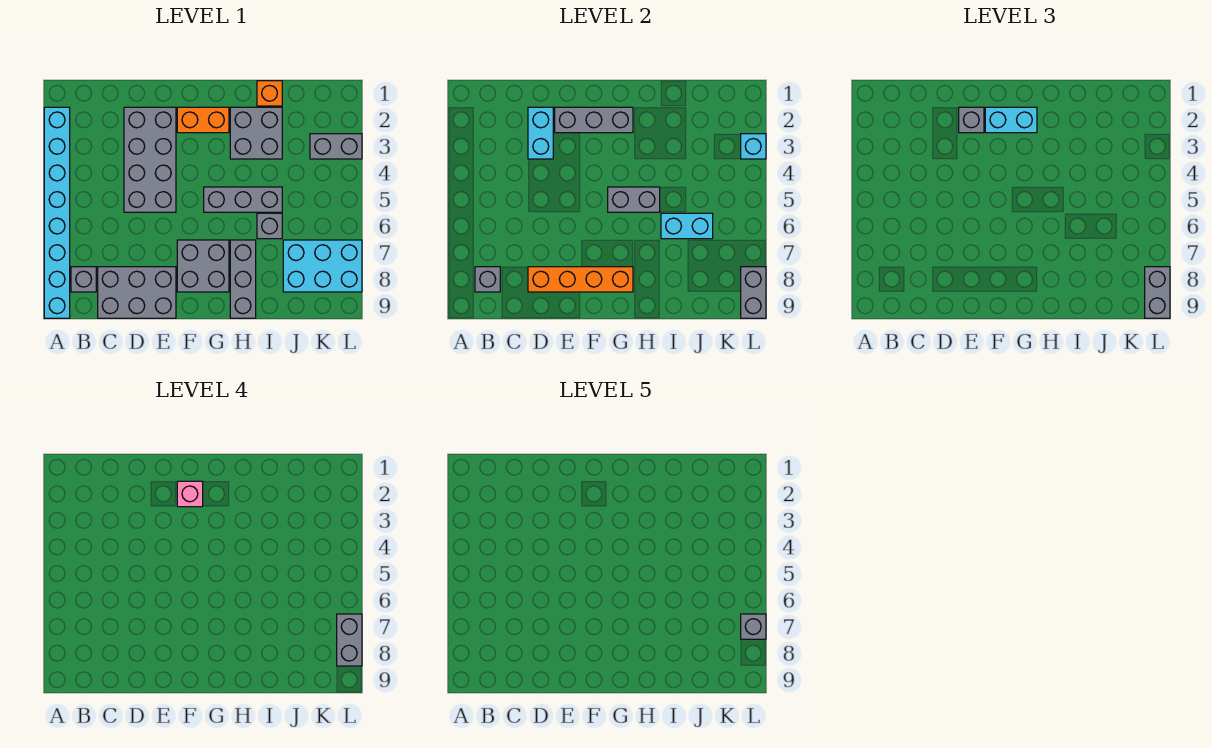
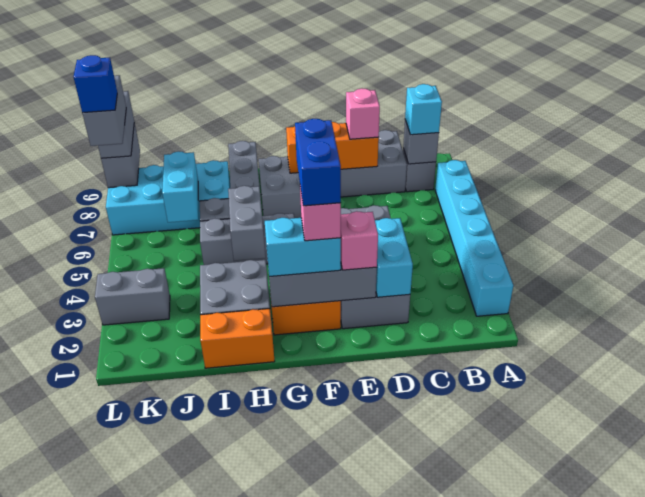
cyan brick A2:A9 level 1 -> cyan brick A2:A7 level 1
orange brick D8:G8 level 2 -> orange brick D8:F8 level 2
none -> pink brick D8 level 3
grey brick E2 level 3 -> pink brick E2 level 3
none -> blue brick F2:F3 level 5
grey brick G5:H5 level 2 -> grey brick H4:H5 level 2
orange brick I1 level 1 -> orange brick H1:I1 level 1
cyan brick I6:J6 level 2 -> cyan brick J6:J7 level 2
cyan brick J7:L8 level 1 -> cyan brick I7:L8 level 1
cyan brick L3 level 2 -> cyan brick B8 level 3
grey brick L7 level 5 -> blue brick L7 level 5

